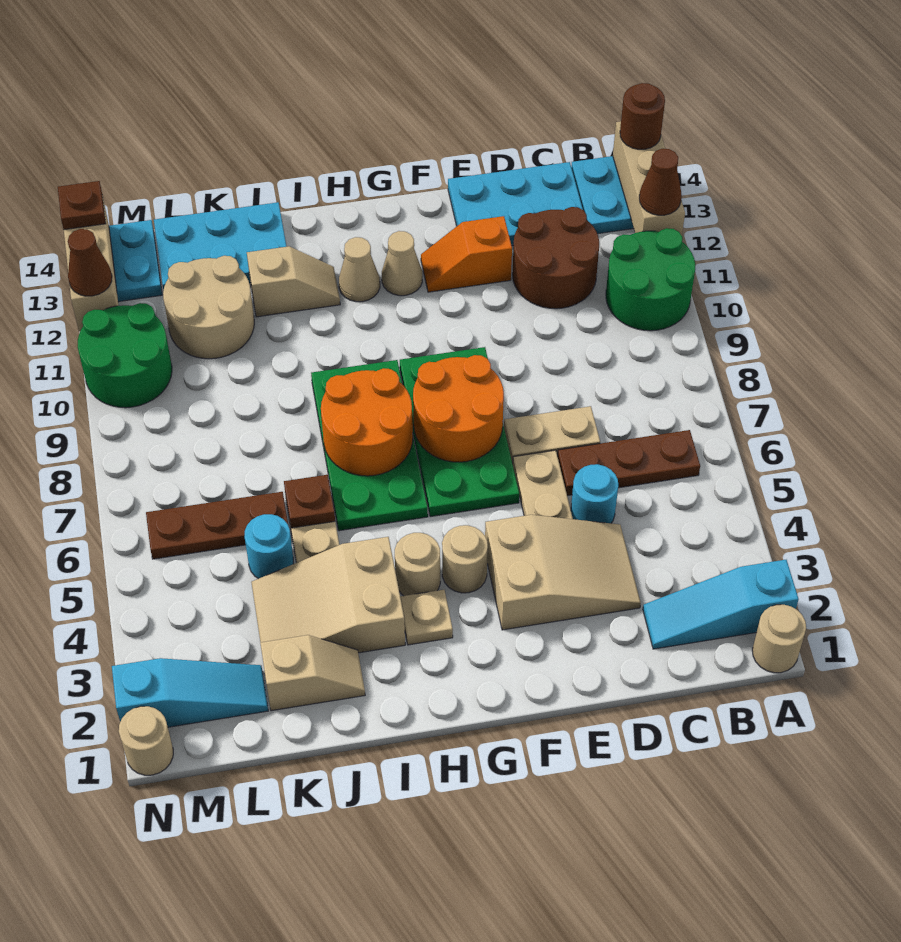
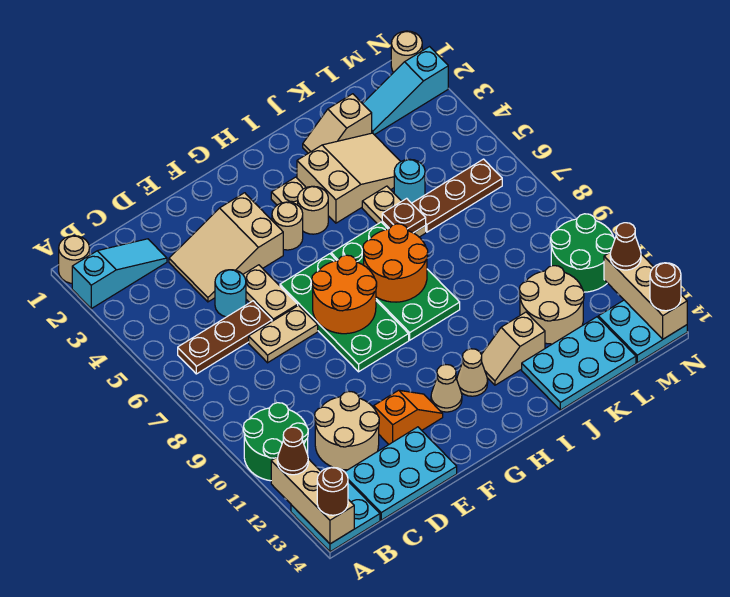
brown round brick C11:D12 level 1 -> tan round brick C11:D12 level 1
brown plate N14 level 3 -> brown round brick N14 level 3

